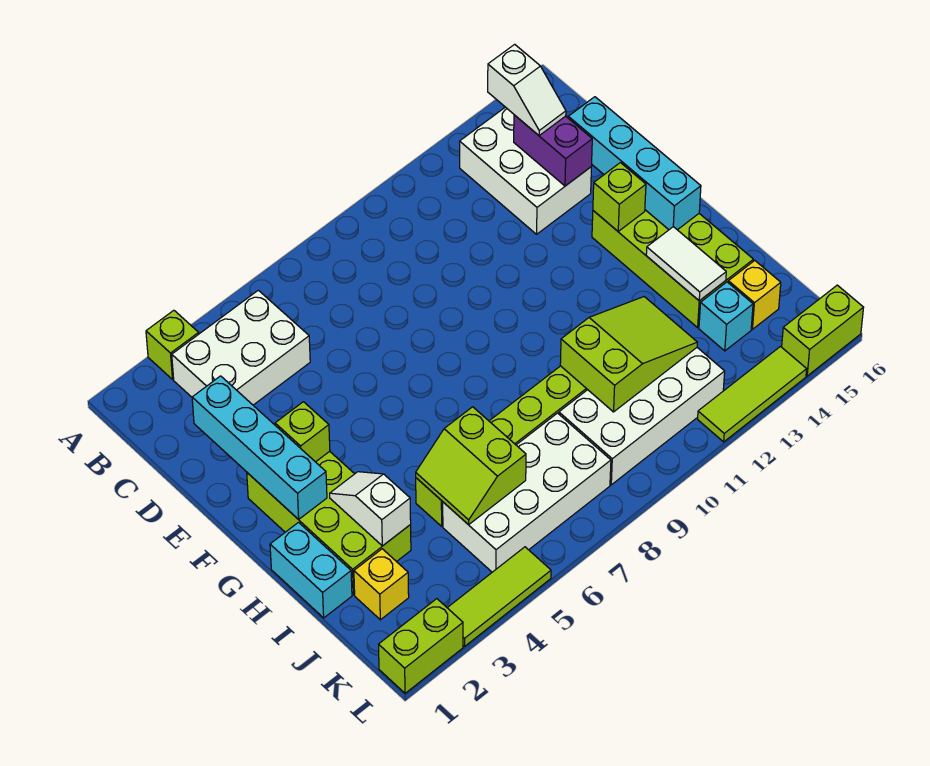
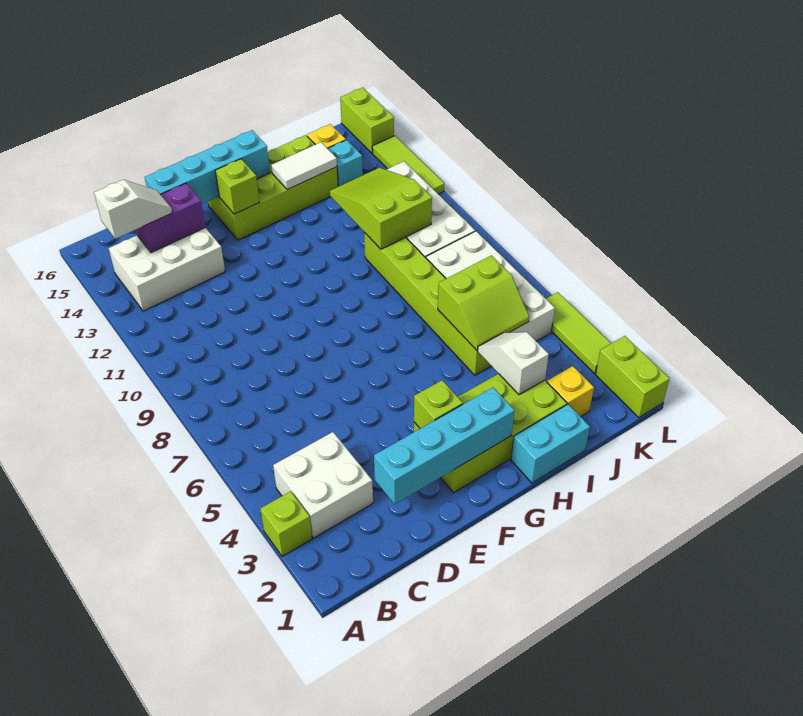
white brick B3:C5 level 1 -> white brick B3:C4 level 1
white slope H3:I3 level 2 top I -> white slope I3:I4 level 2 top 3

